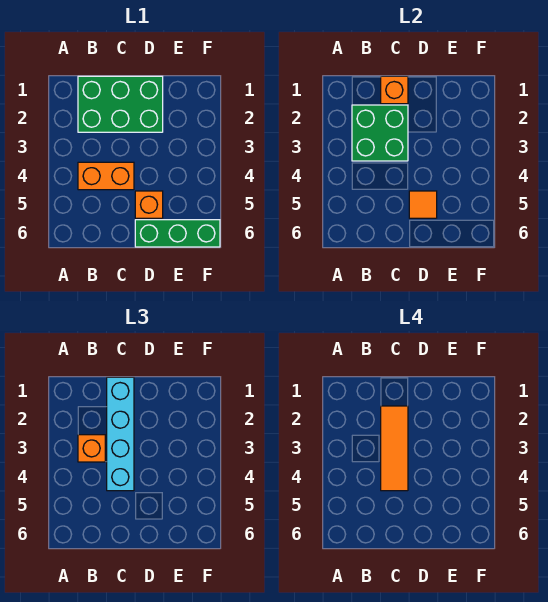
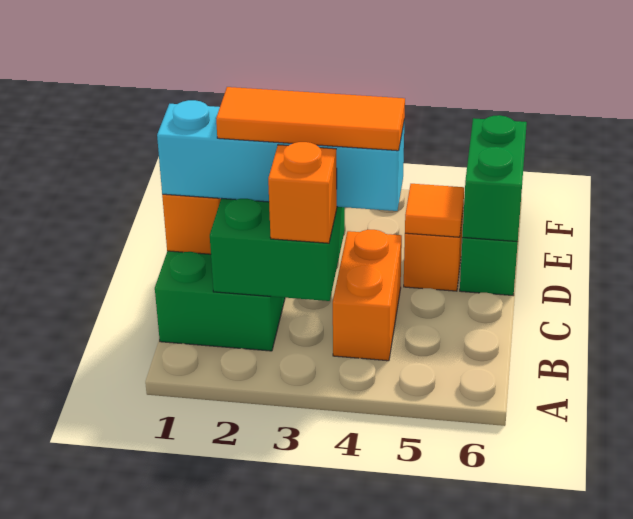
none -> green brick D6:E6 level 2

